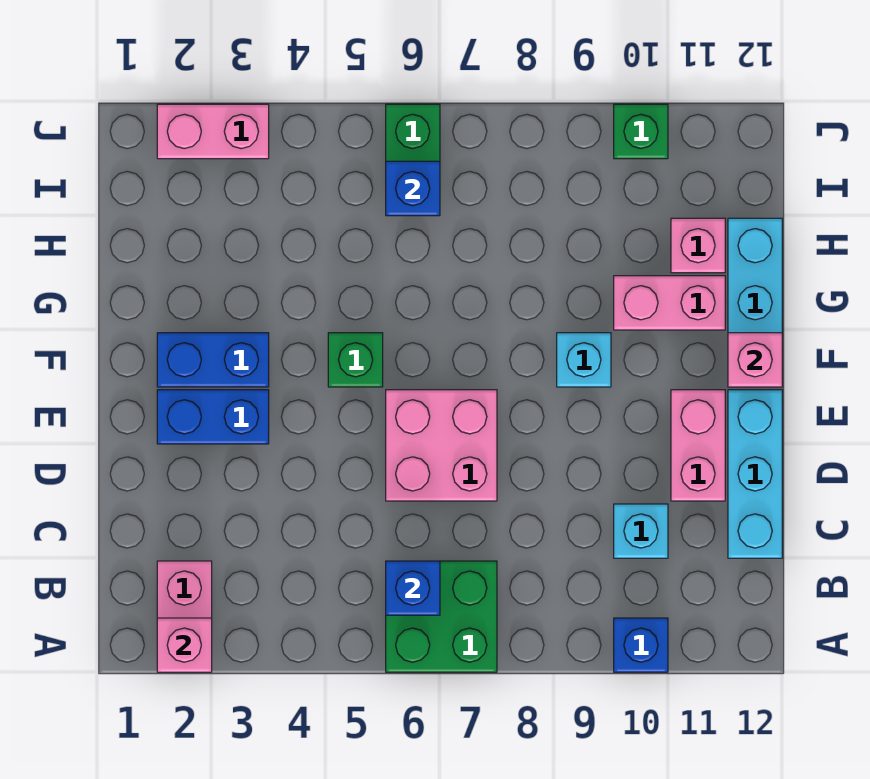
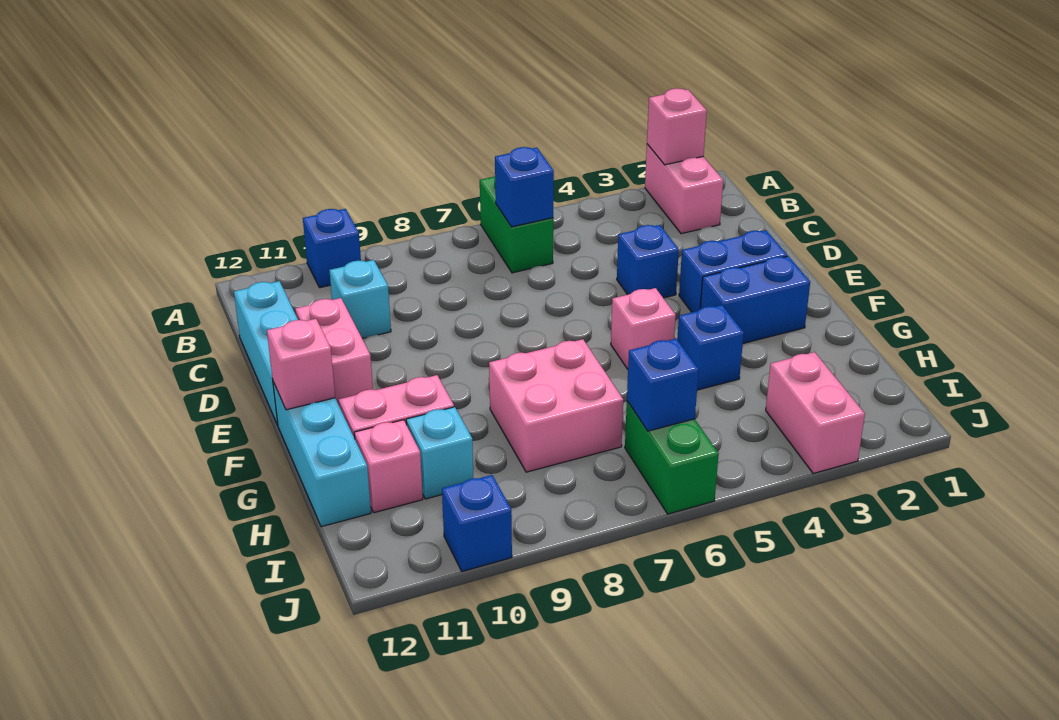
green brick A6:B7 level 1 -> green brick A6:B6 level 1
none -> blue brick D4 level 1
pink brick D6:E7 level 1 -> pink brick G7:H8 level 1
green brick F5 level 1 -> pink brick F5 level 1
cyan brick F9 level 1 -> cyan brick H10 level 1
none -> blue brick G4 level 1
pink brick J2:J3 level 1 -> pink brick I3:J3 level 1
green brick J10 level 1 -> blue brick J10 level 1

